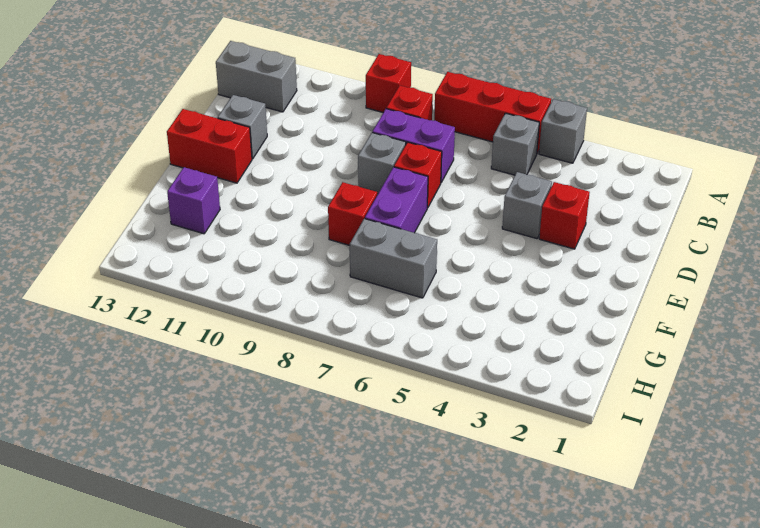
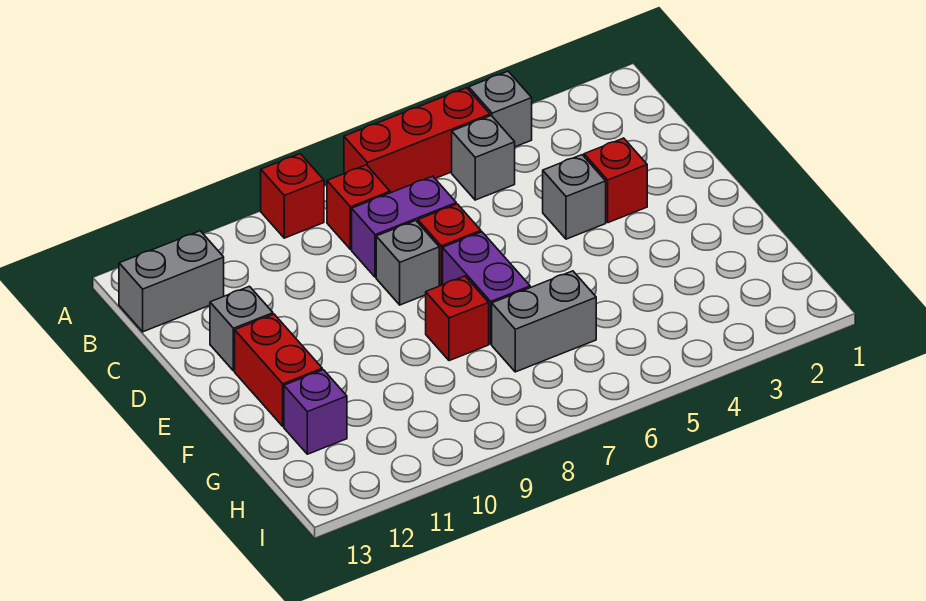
red brick E12:E13 level 1 -> red brick E12:F12 level 1

